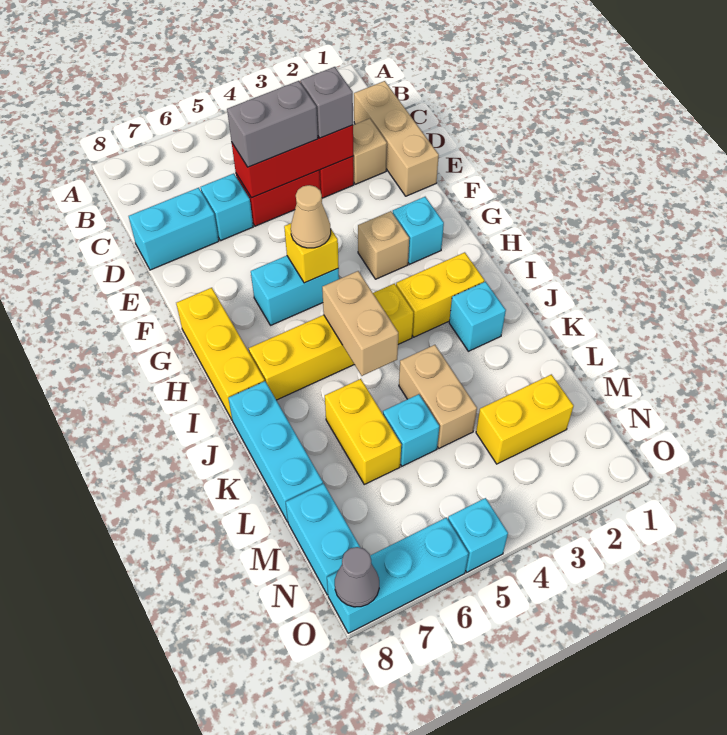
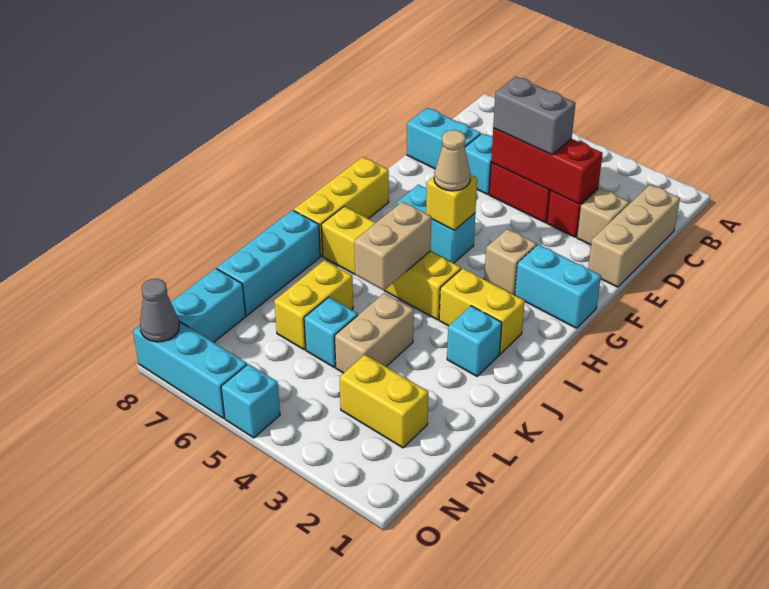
grey brick D3 level 3 -> none
cyan brick G2 level 1 -> cyan brick G1:G2 level 1

